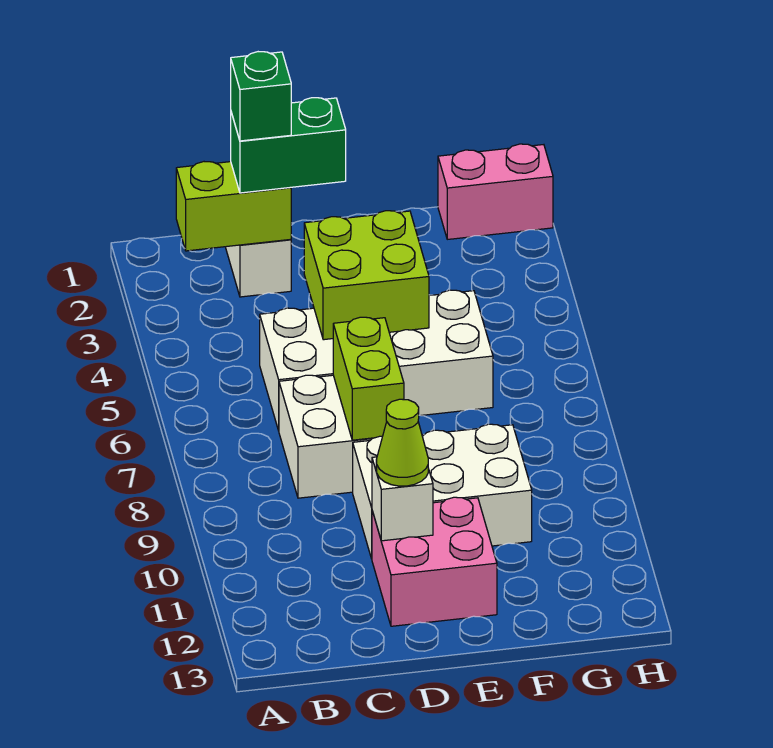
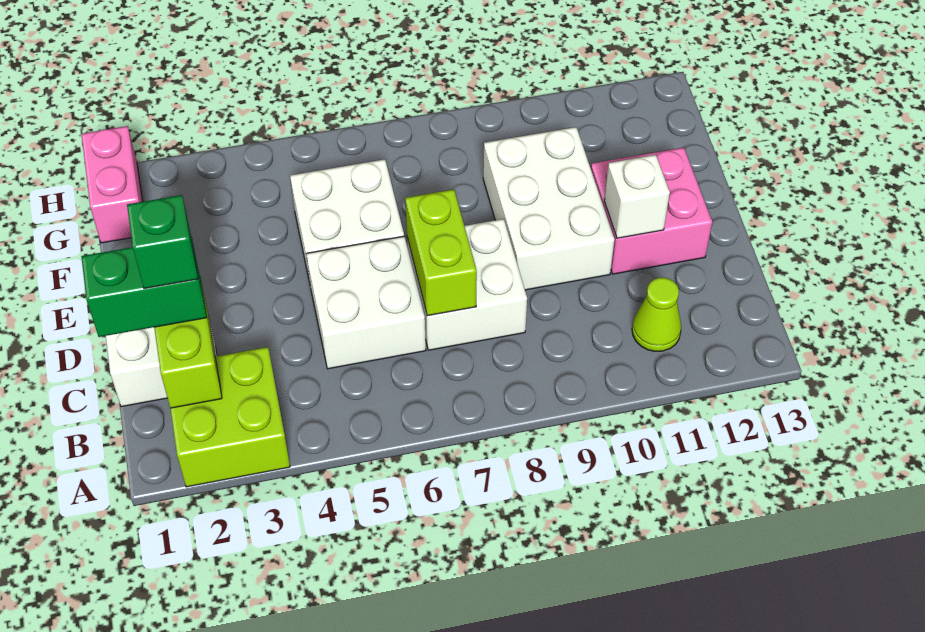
green brick C2:D2 level 3 -> green brick C1:C2 level 3
lime brick D4:E5 level 2 -> lime brick A2:B3 level 1
lime brick D7:D8 level 2 -> lime brick C7:D7 level 2
lime cone D11 level 3 -> lime cone B11 level 1

